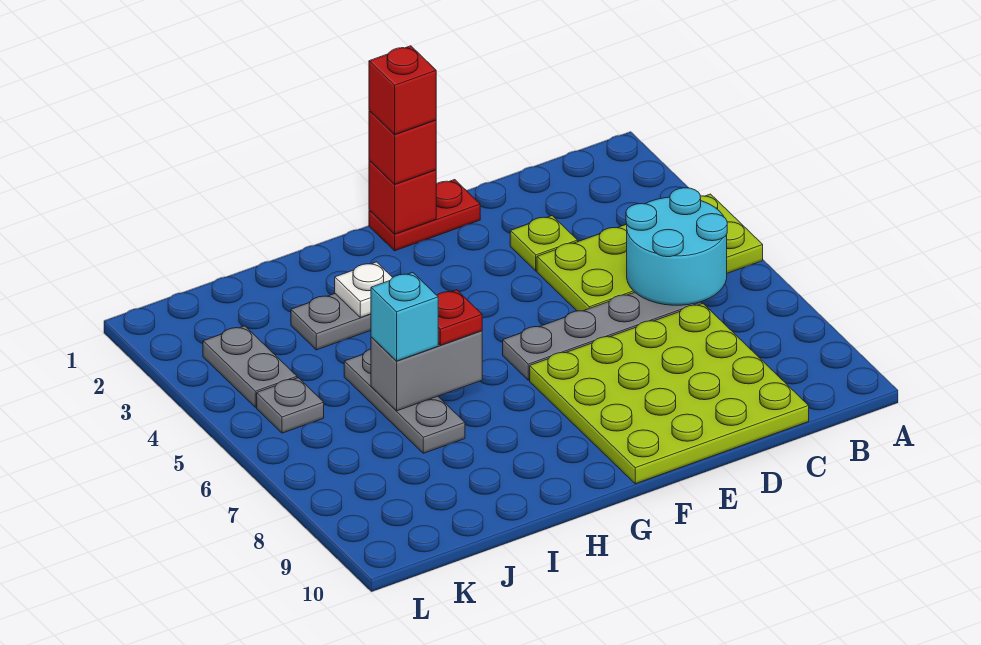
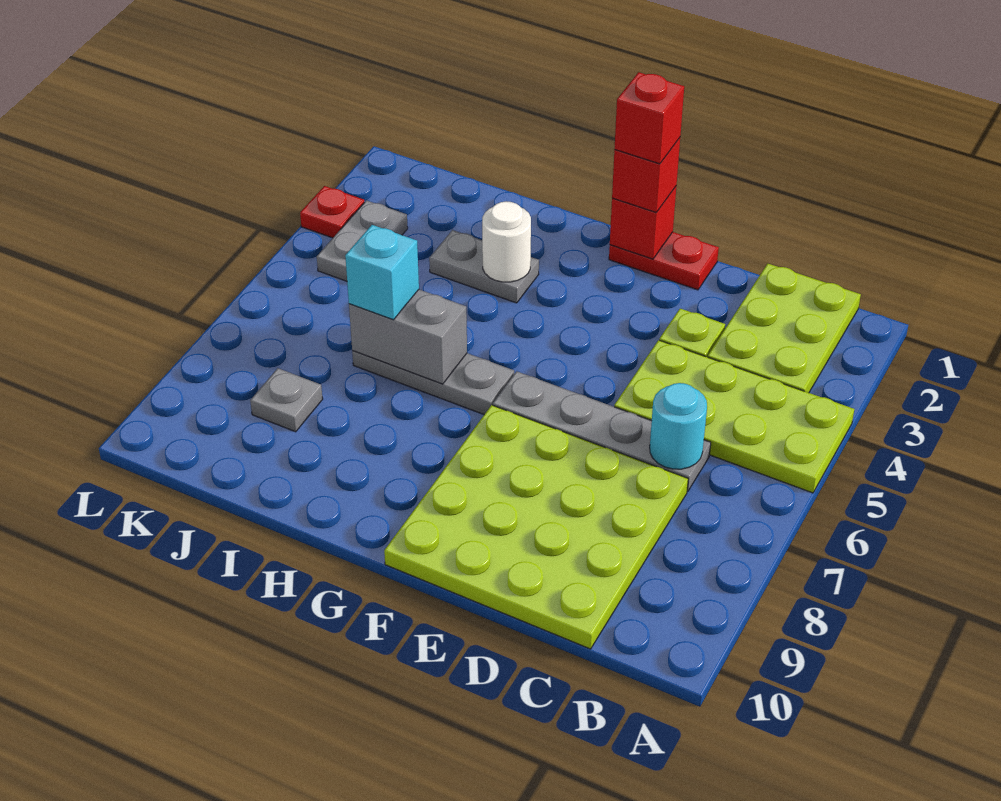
none -> lime plate B1:C3 level 1
cyan round brick B5:C6 level 2 -> cyan round brick C6 level 2
white plate H3 level 2 -> white round brick H3 level 2
red plate H6 level 3 -> red plate L3 level 1
grey plate I5:I7 level 1 -> grey plate G6:I6 level 1
grey plate K5 level 1 -> grey plate J8 level 1

